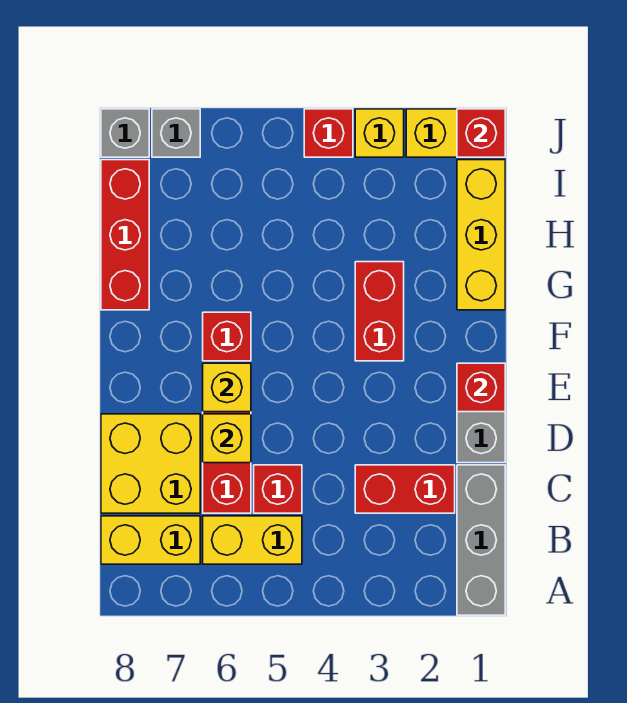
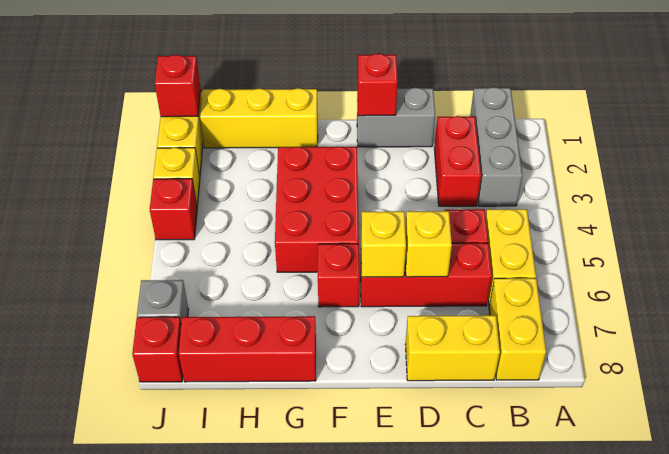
grey brick A1:C1 level 1 -> grey brick B1:B3 level 1
yellow brick C7:D8 level 1 -> yellow brick C8:D8 level 1
red brick F3:G3 level 1 -> red brick F3:G5 level 1
grey brick J8 level 1 -> red brick J8 level 1

